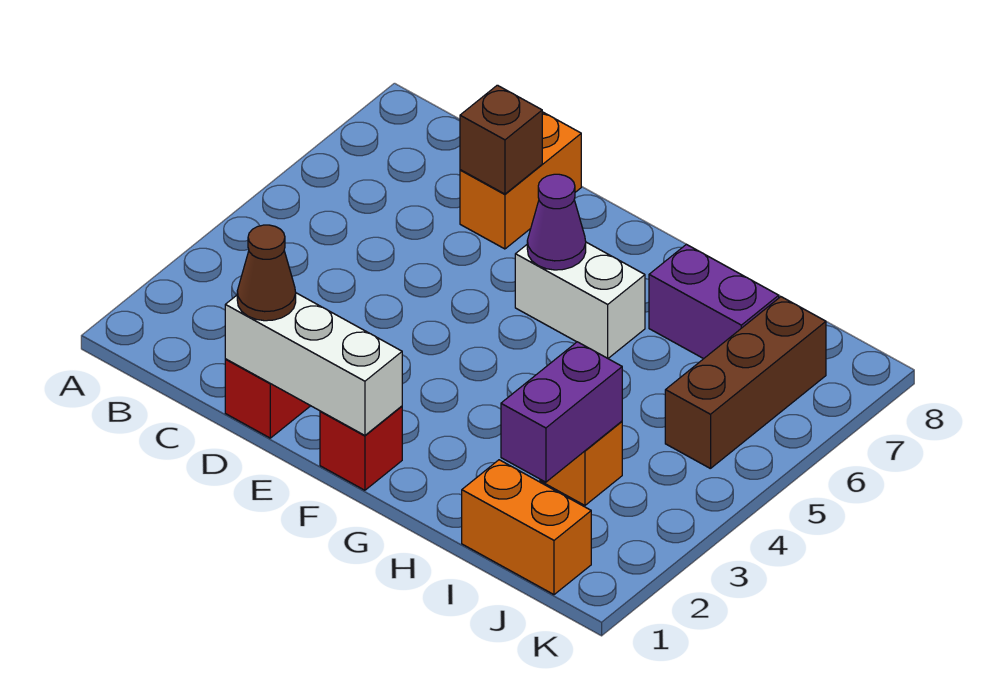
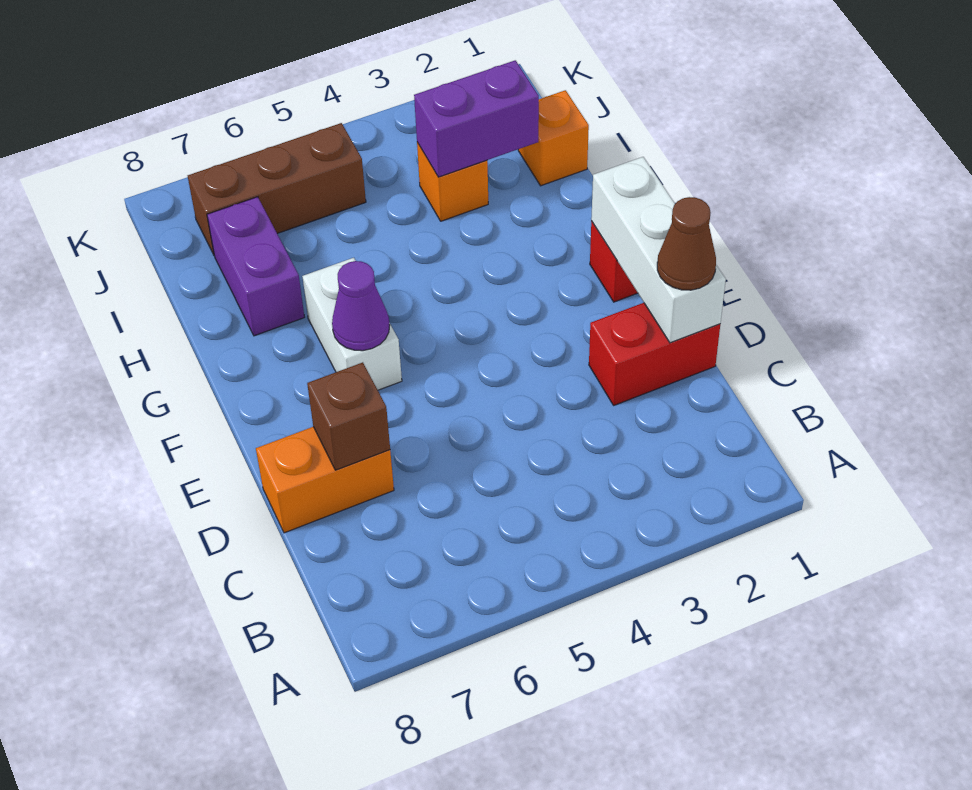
orange brick I1:J1 level 1 -> orange brick I1 level 1

